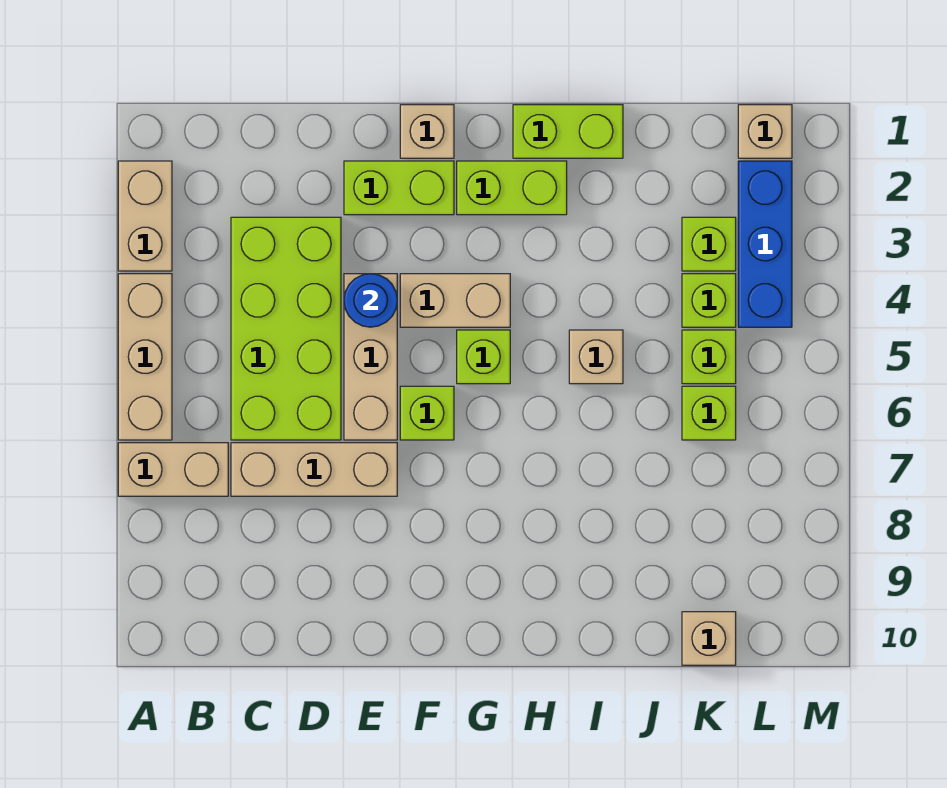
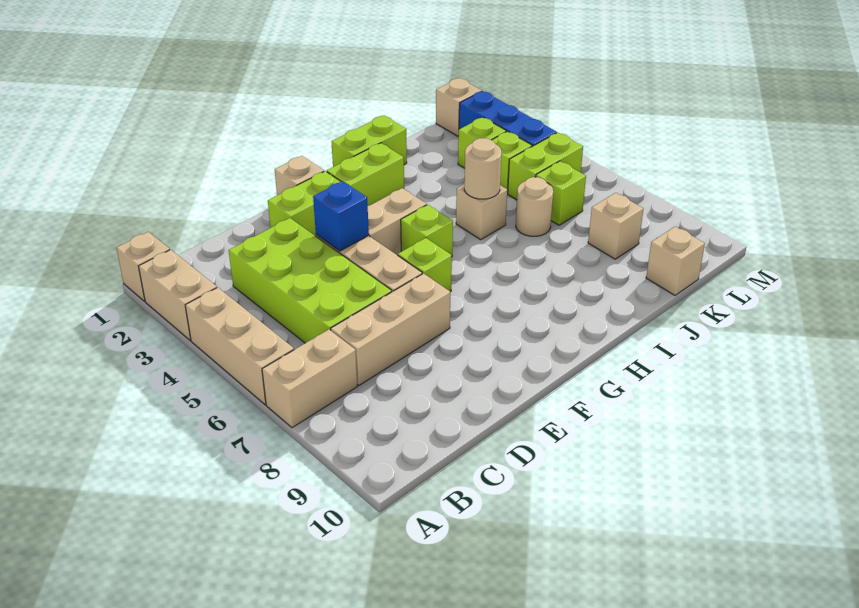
none -> tan brick A1 level 1
blue round brick E4 level 2 -> blue brick E4 level 2
none -> tan round brick I5 level 2
none -> tan round brick J6 level 1
lime brick K5 level 1 -> lime brick K5:L5 level 1
none -> tan brick K8 level 1

